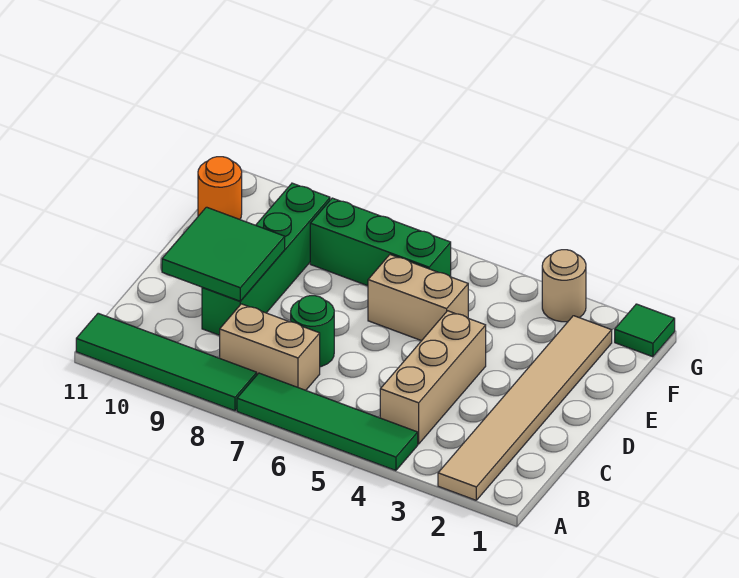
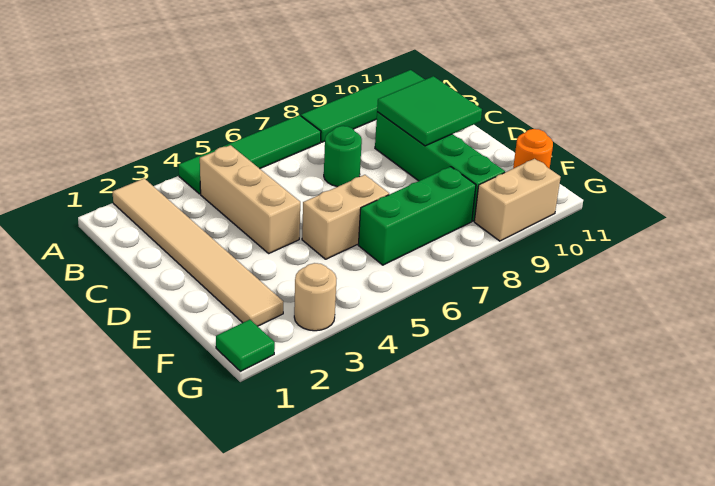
tan brick B7:B8 level 1 -> tan brick G9:G10 level 1

